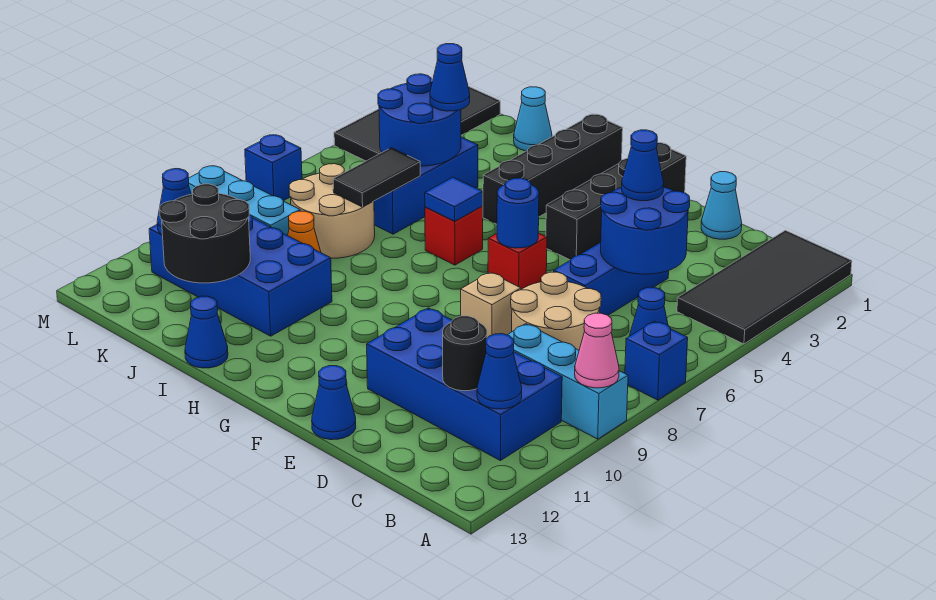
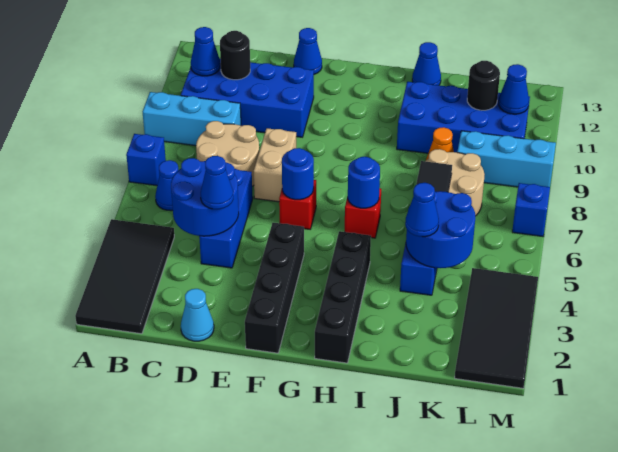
pink cone A9 level 2 -> none
tan brick E8 level 1 -> tan brick E7:E8 level 1
blue tile H6 level 2 -> blue round brick H6 level 2
cyan cone J1 level 1 -> none
black round brick J11:K12 level 2 -> black round brick K11 level 2

